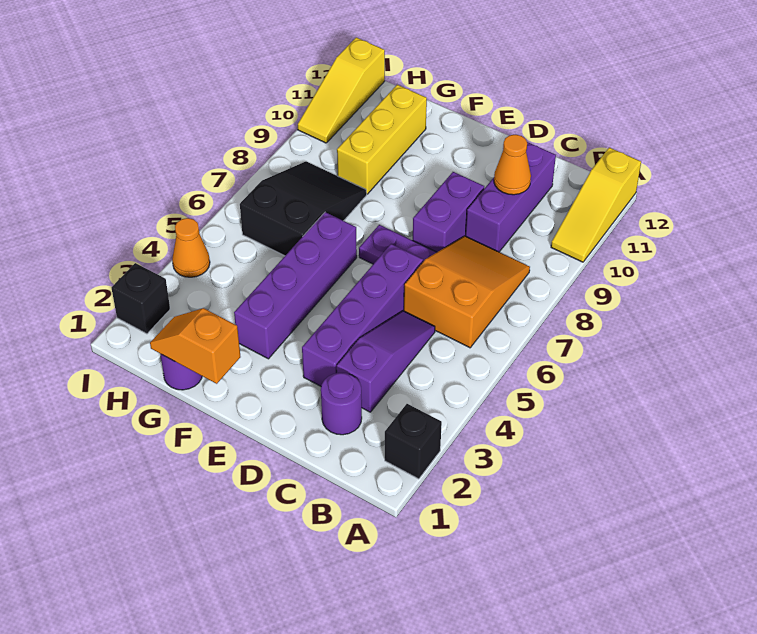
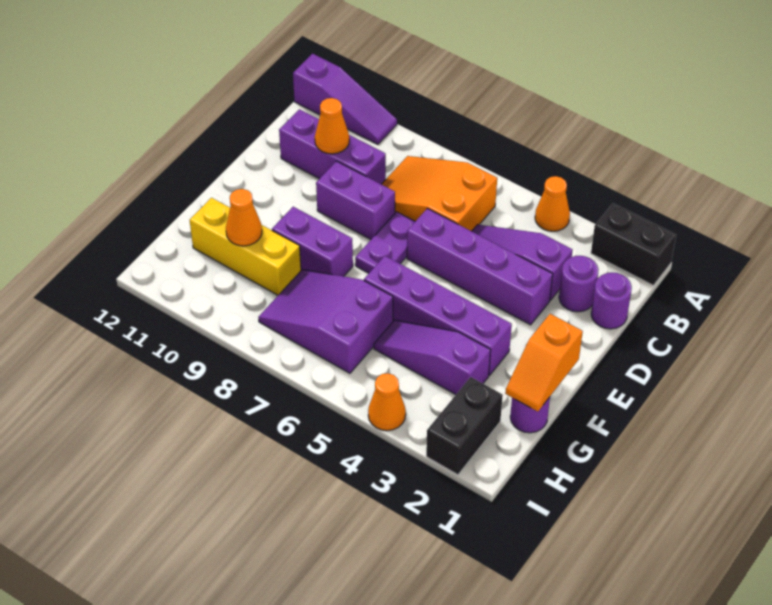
black brick A2 level 1 -> black brick A1:A2 level 1
none -> orange cone A4 level 1
yellow slope A10:A12 level 1 top 12 -> purple slope A10:A12 level 1 top 12
none -> purple round brick C1 level 1
none -> purple brick F8:F9 level 1
none -> purple slope G3:G5 level 1 top 3
black slope G6:H8 level 1 top 6 -> purple slope G6:H8 level 1 top 6
none -> orange cone G10 level 2
black brick I2 level 1 -> black brick H2:I2 level 1
yellow slope I10:I12 level 1 top 12 -> none

